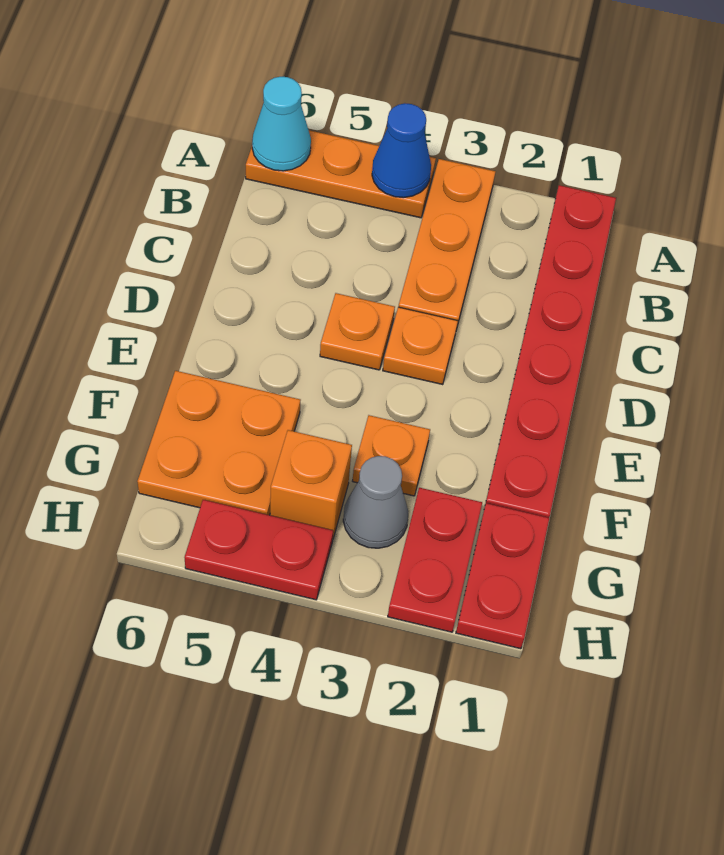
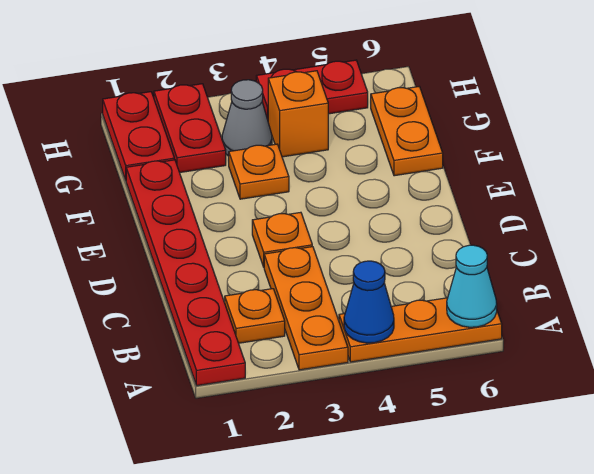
orange plate D4 level 1 -> orange plate B2 level 1
orange plate F5:G6 level 1 -> orange plate F6:G6 level 1

